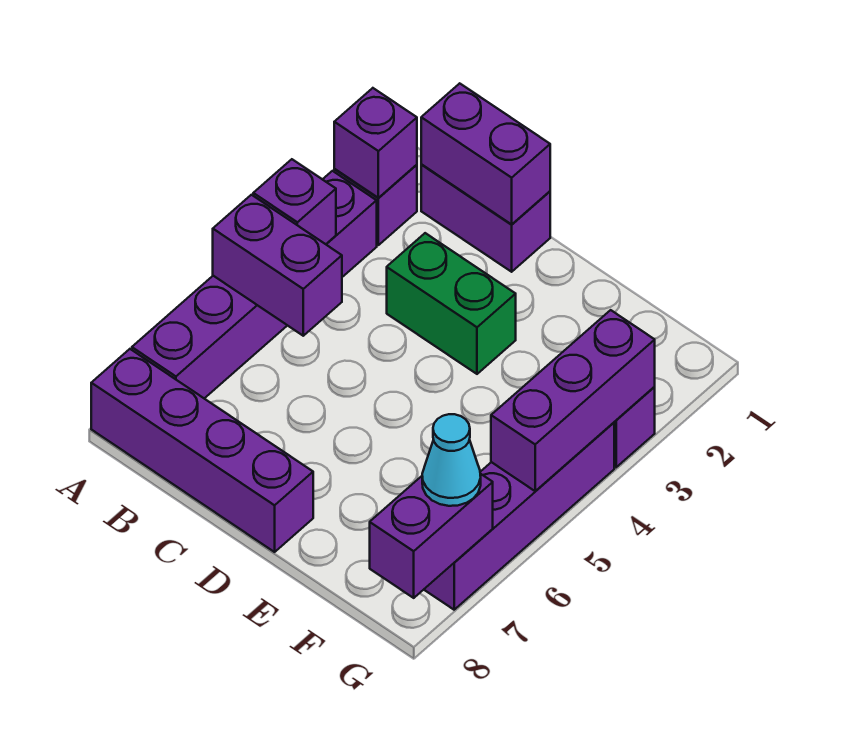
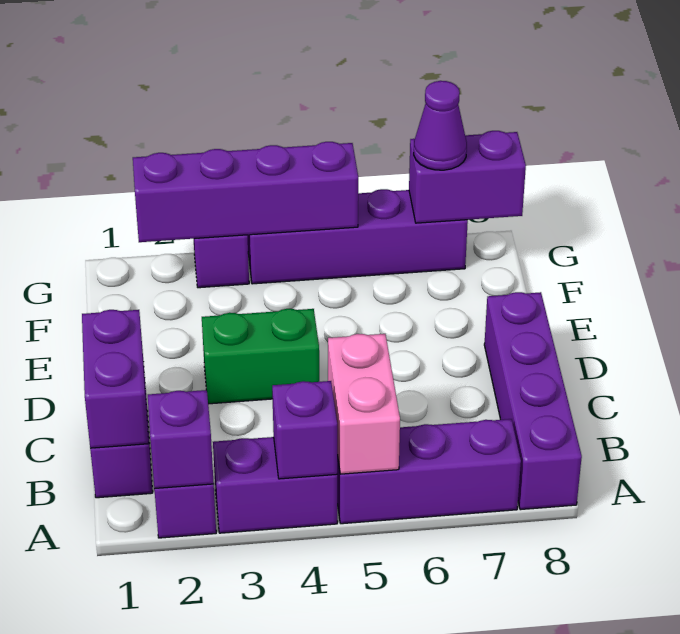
purple brick A5:B5 level 2 -> pink brick A5:B5 level 2
green brick C3:D3 level 1 -> green brick D3:D4 level 1
purple brick G3:G5 level 2 -> purple brick G2:G5 level 2
cyan cone G7 level 3 -> purple cone G7 level 3

